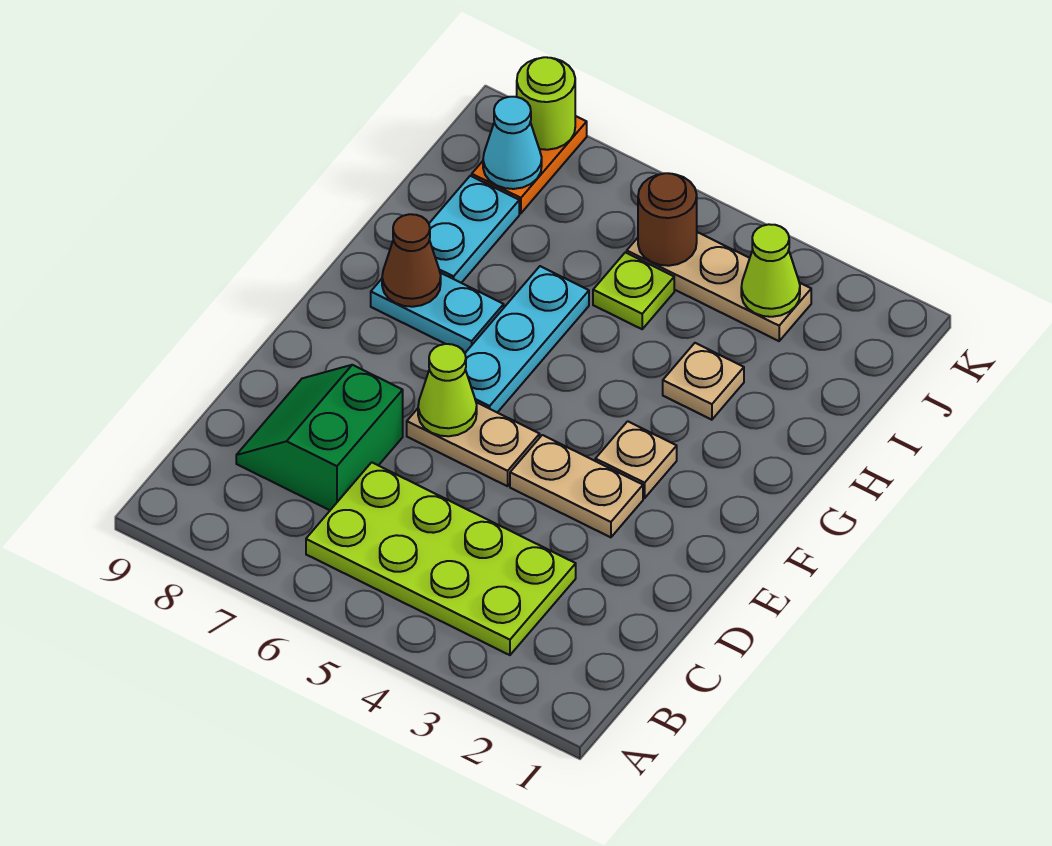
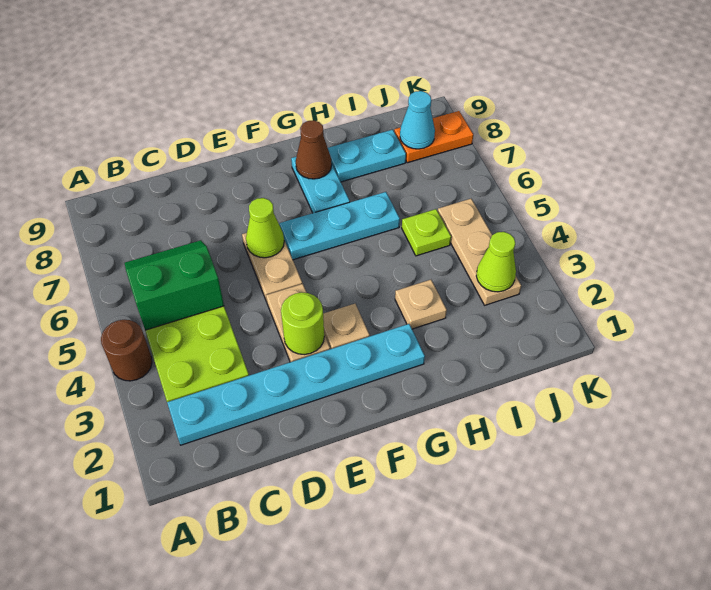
none -> cyan plate B2:G2 level 1
green slope C7:D8 level 1 top 7 -> green slope B5:C6 level 2 top 5
brown round brick J5 level 2 -> brown round brick A4 level 1
lime round brick K8 level 2 -> lime round brick E3 level 2

